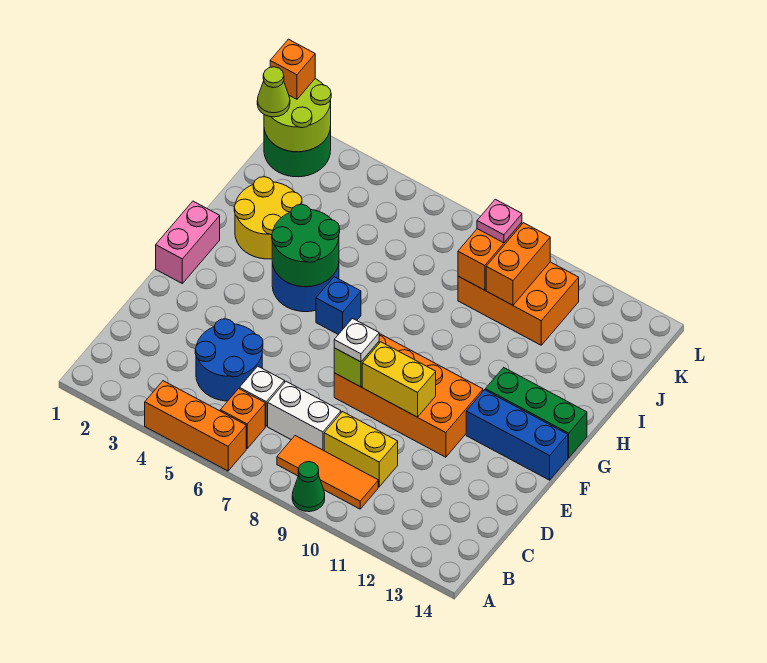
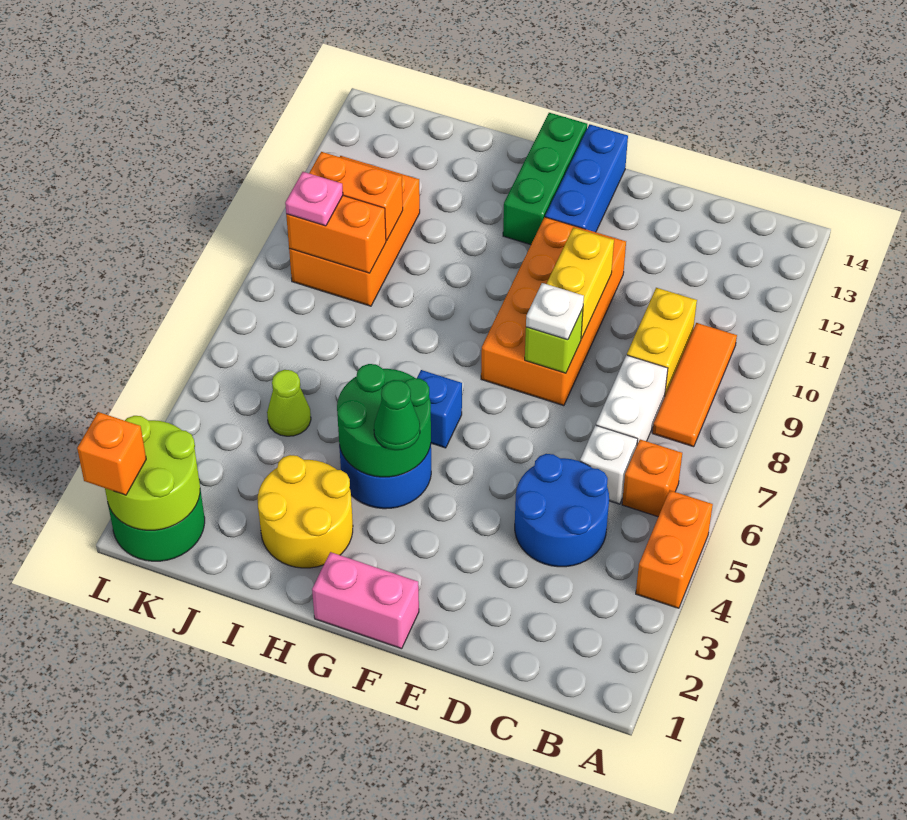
orange brick A4:A6 level 1 -> orange brick A4:A5 level 1
green cone A9 level 1 -> green cone G4 level 3
lime cone K1 level 3 -> lime cone J5 level 1

